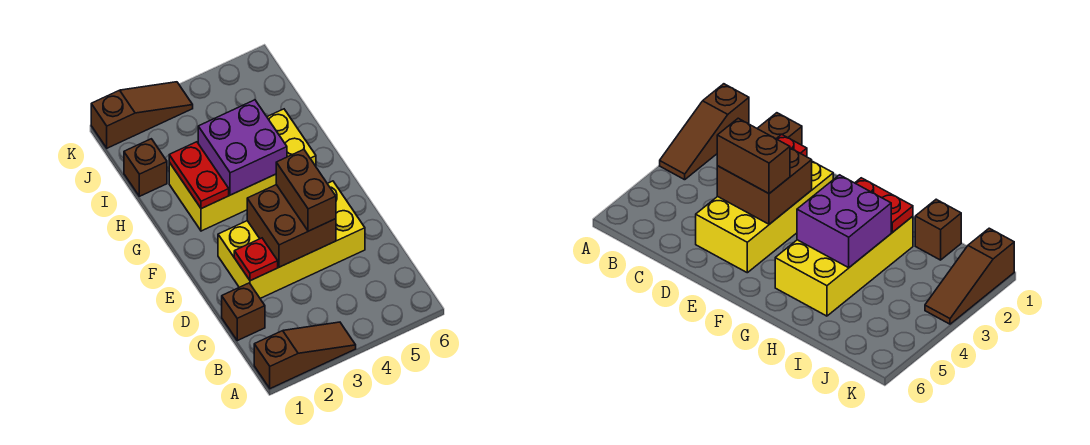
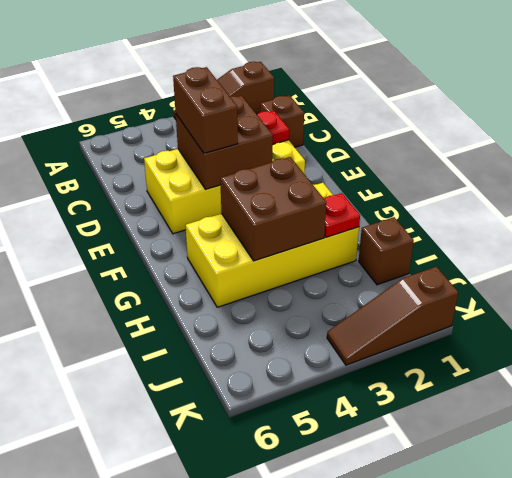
red plate G2:H2 level 2 -> red plate H2 level 2
purple brick G3:H4 level 2 -> brown brick G3:H4 level 2

